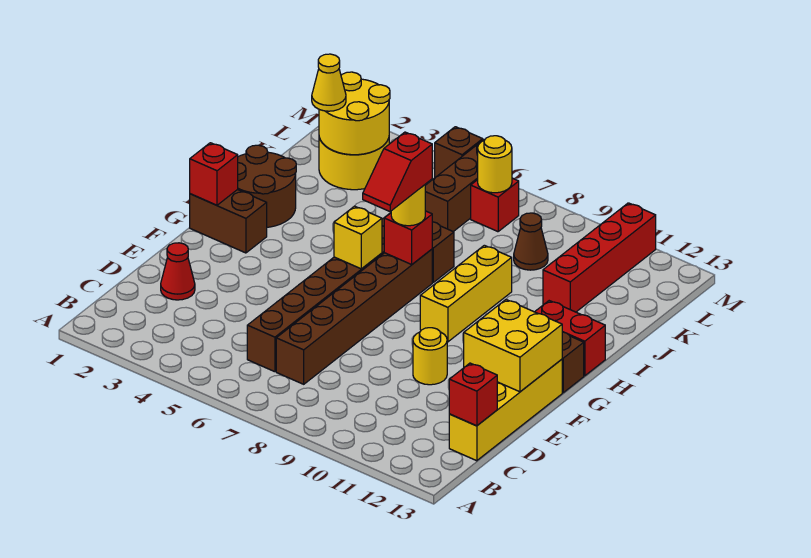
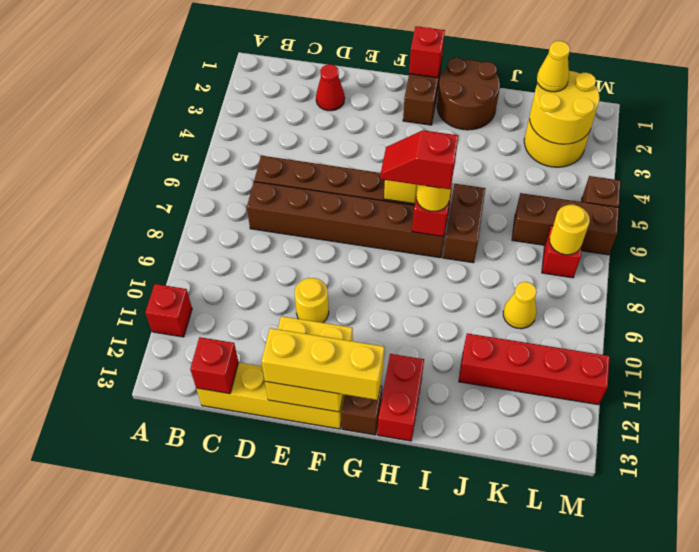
none -> red brick A11 level 1
yellow brick G9:I9 level 1 -> yellow brick E13:G13 level 3
brown cone K9 level 1 -> yellow cone K9 level 1

